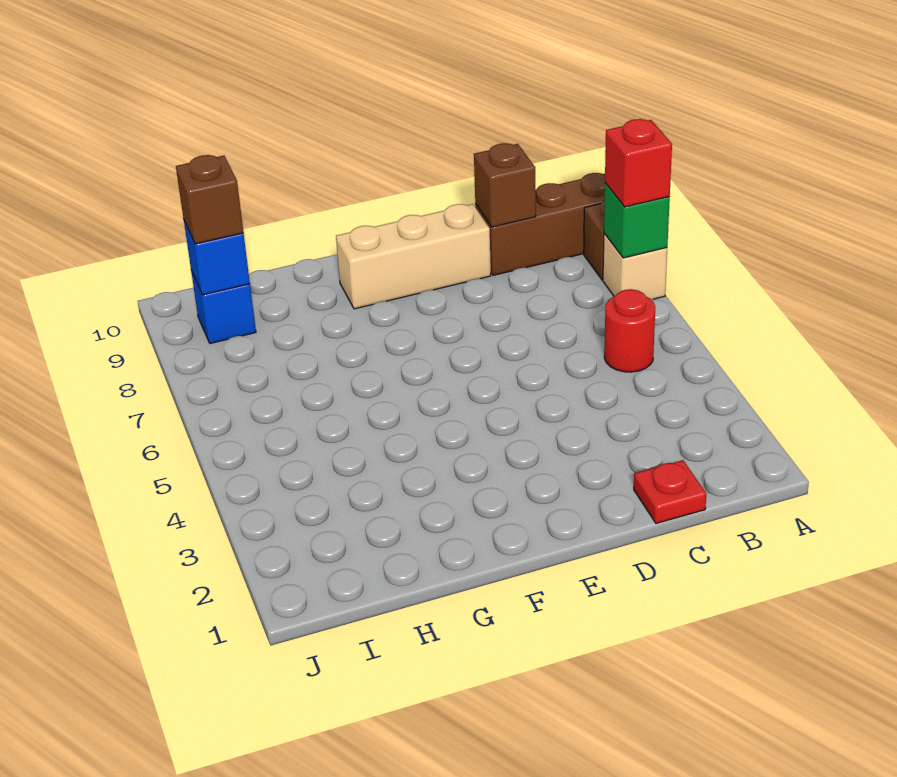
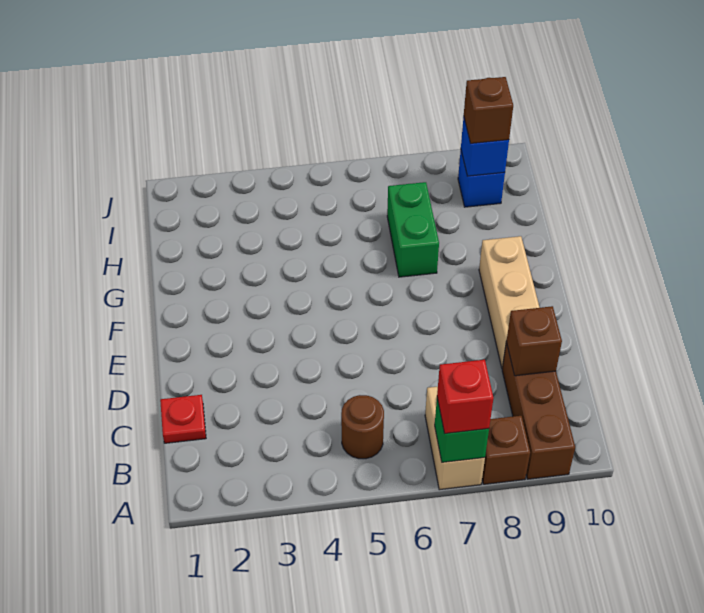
tan brick A7 level 1 -> tan brick A7:B7 level 1
red round brick B5 level 1 -> brown round brick B5 level 1
none -> green brick G7:H7 level 1

